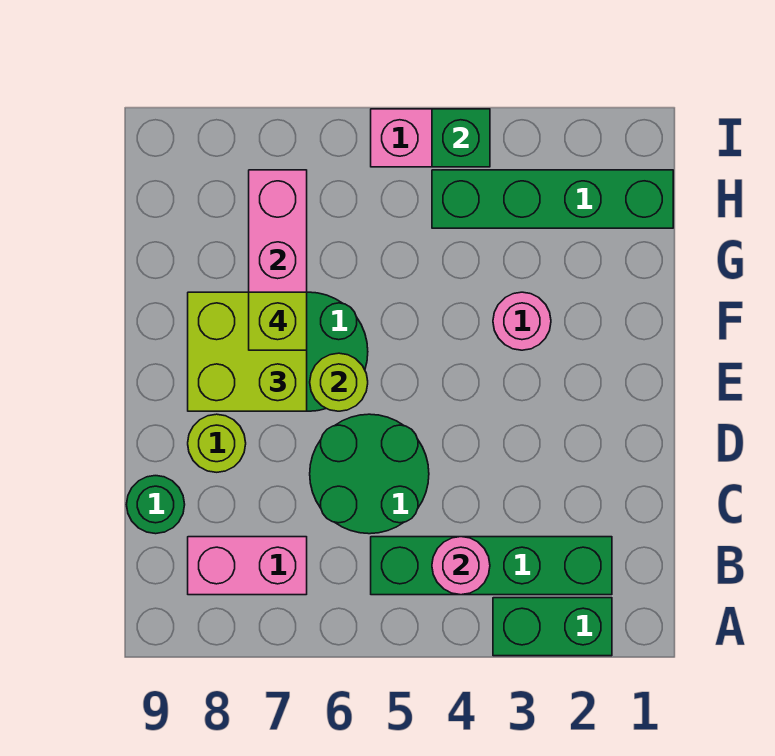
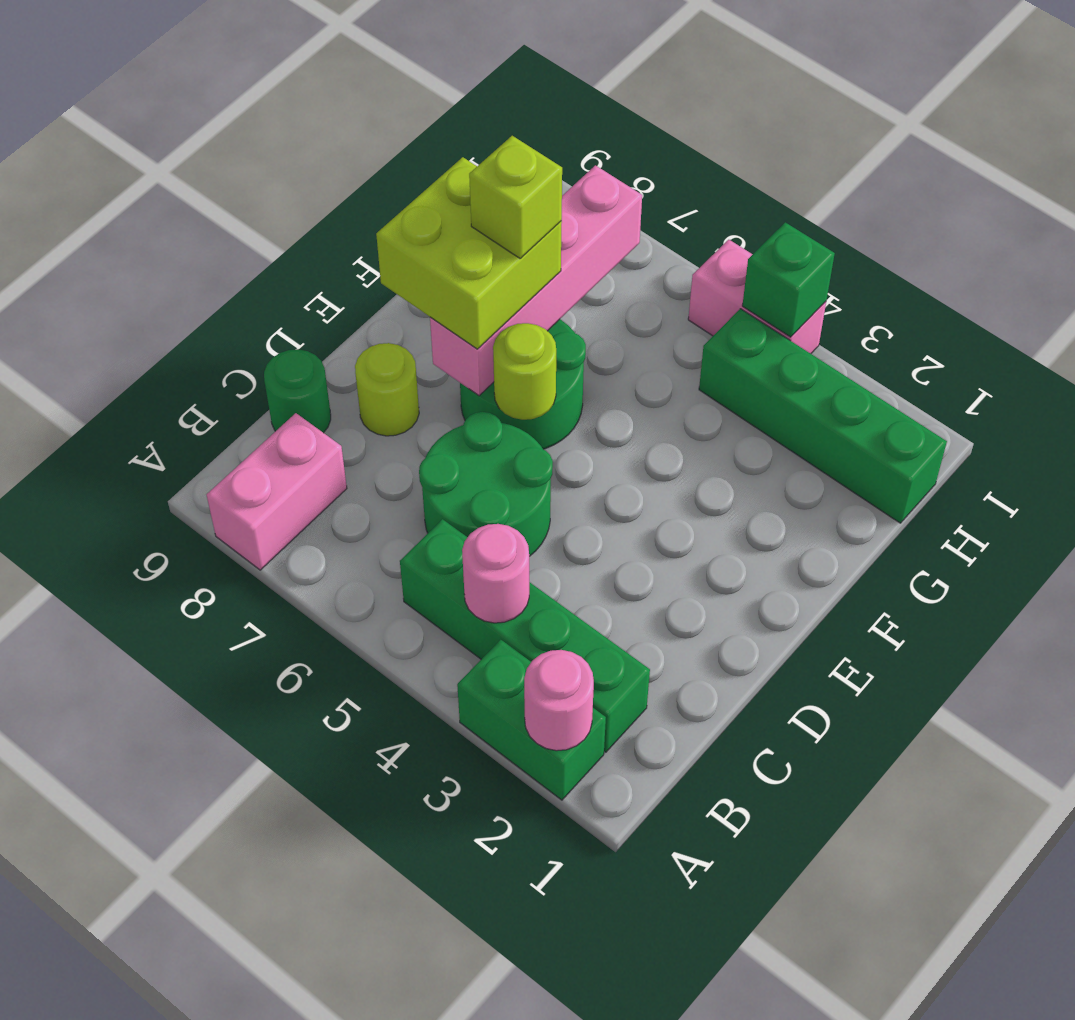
pink brick B7:B8 level 1 -> pink brick A8:B8 level 1
pink round brick F3 level 1 -> pink round brick A2 level 2

